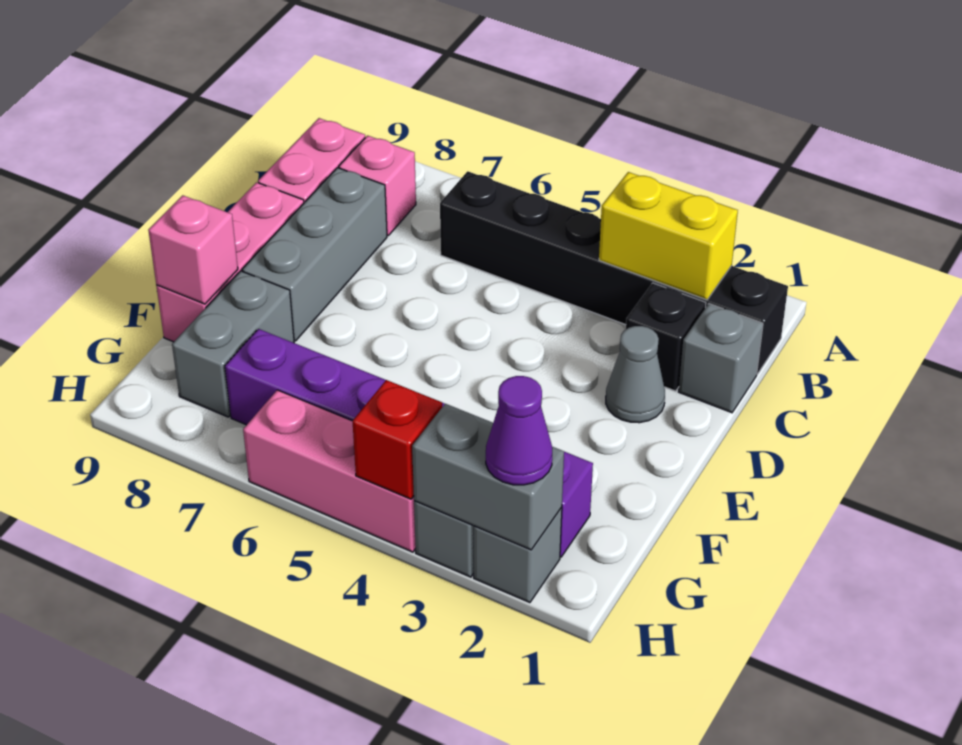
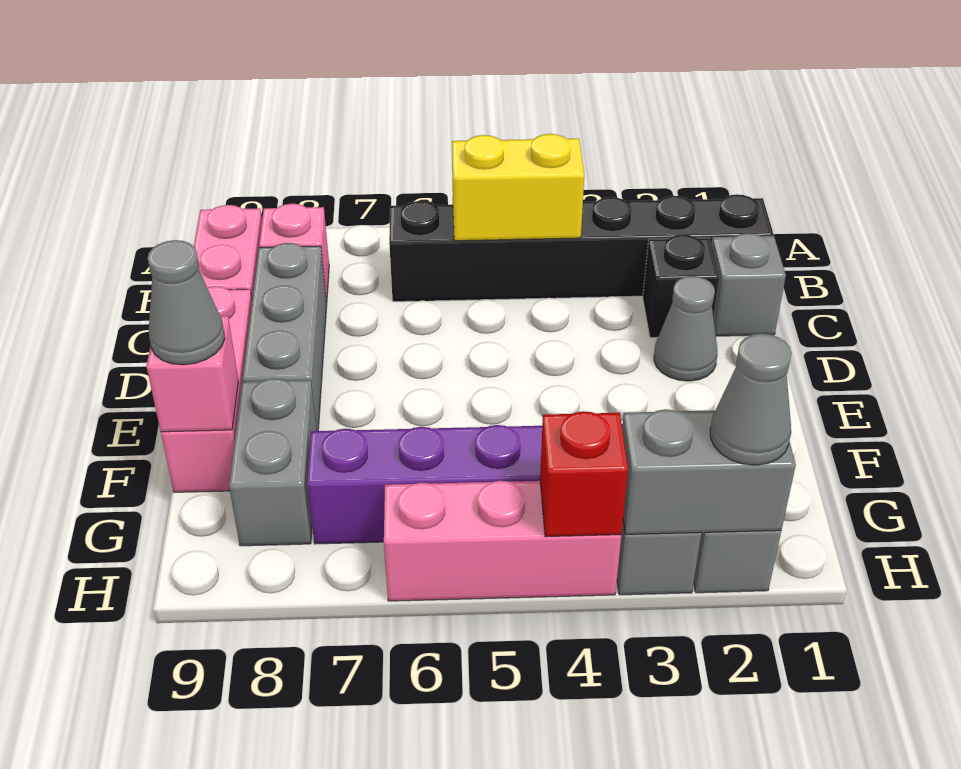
yellow brick B2:B3 level 2 -> yellow brick B4:B5 level 2
none -> grey cone F9 level 3
purple cone H2 level 3 -> grey cone H2 level 3

